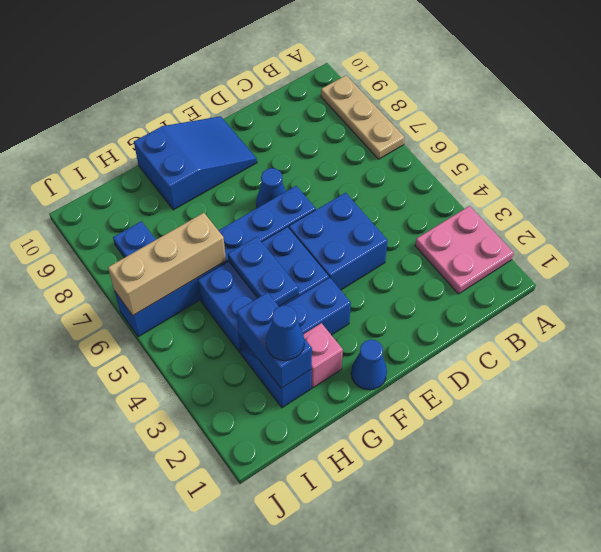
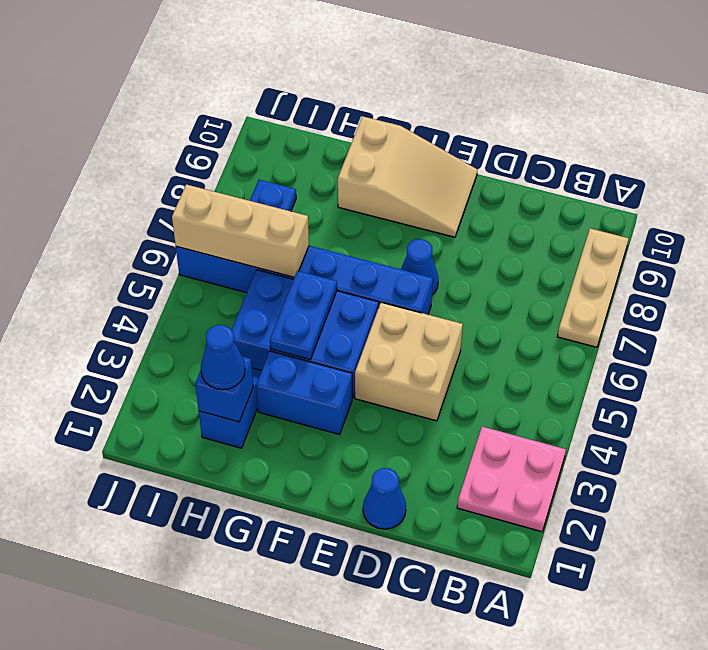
blue brick D4:E5 level 1 -> tan brick D4:E5 level 1
blue slope E9:G10 level 1 top G -> tan slope E9:G10 level 1 top G
blue cone F1 level 1 -> blue cone D1 level 1
pink brick G2 level 1 -> none
blue brick H2:H3 level 2 -> blue brick H2 level 2

